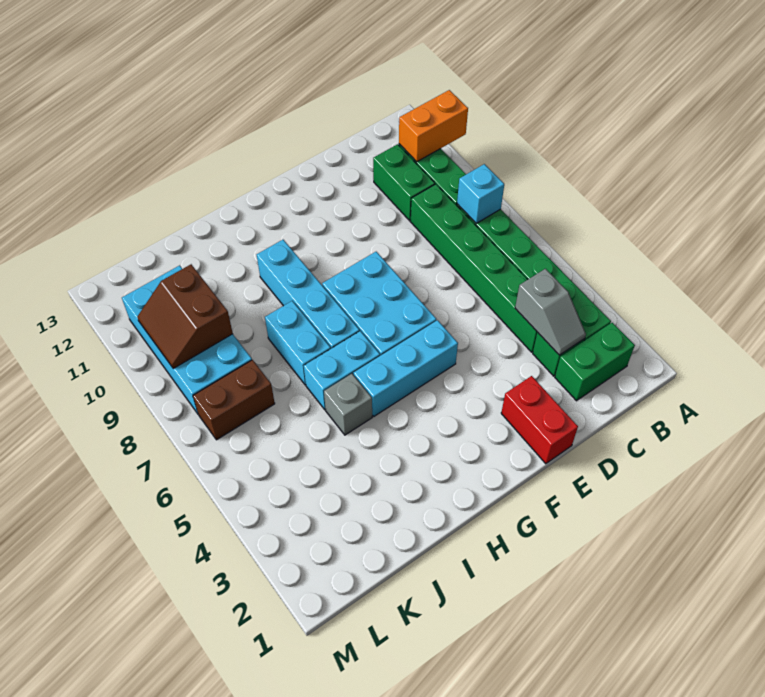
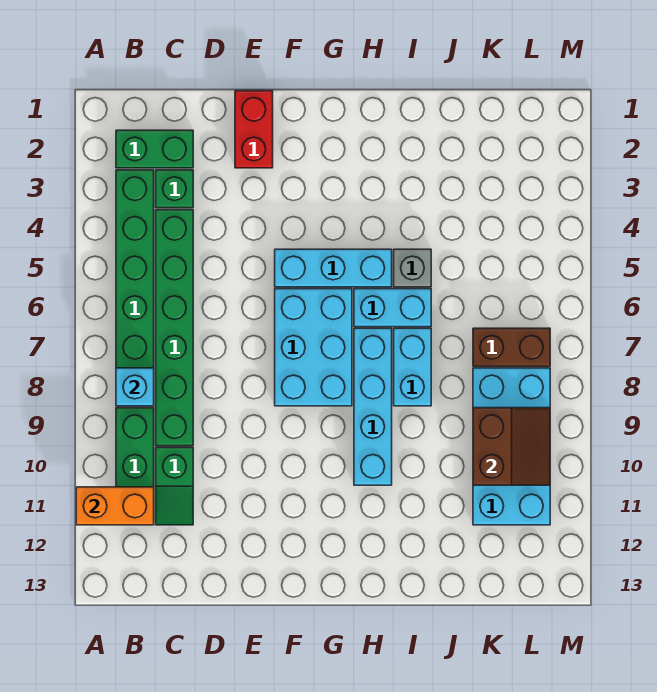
grey slope C3:C4 level 2 top 4 -> none
green brick C10:C11 level 1 -> green slope C10:C11 level 1 top 10

